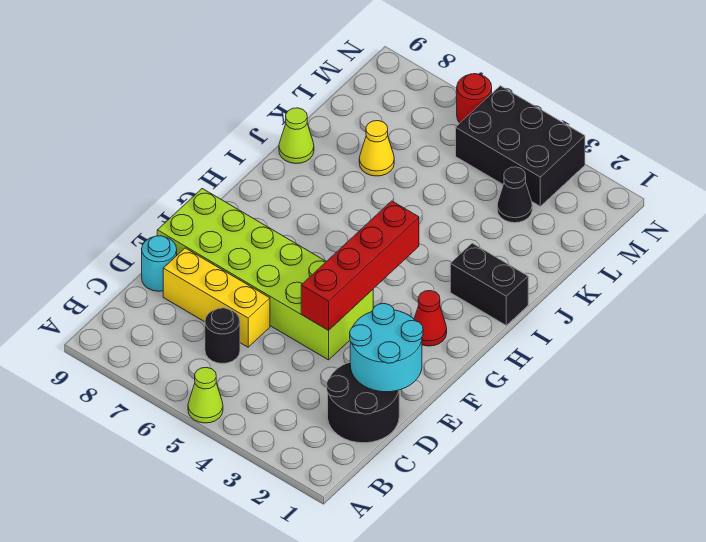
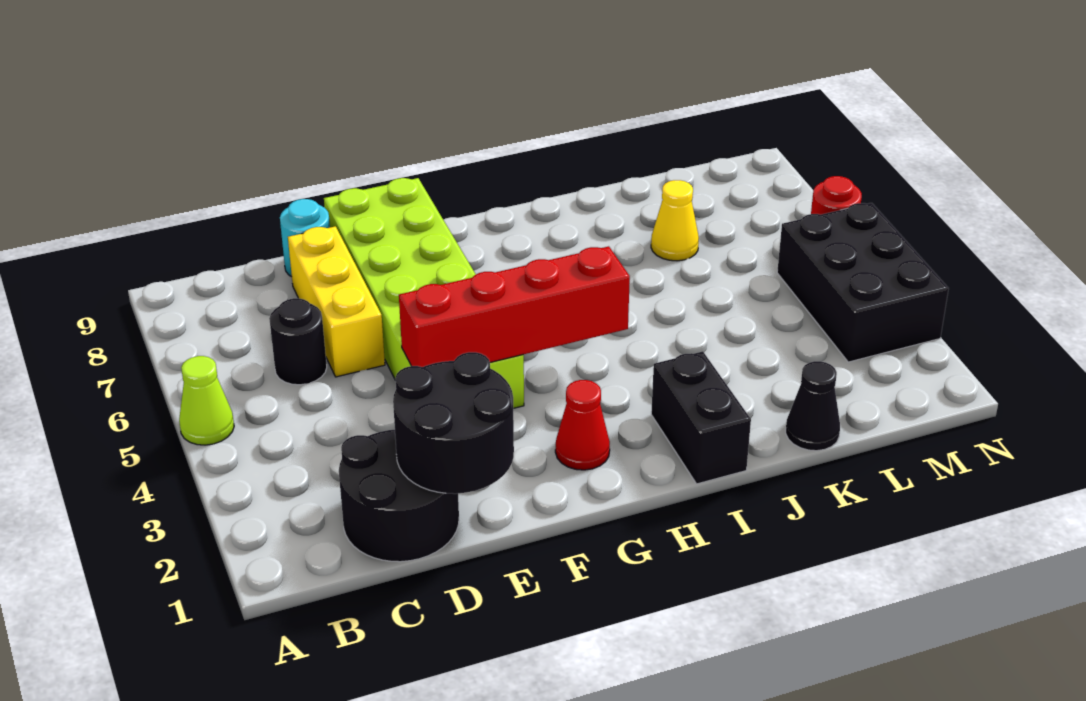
cyan round brick D1:E2 level 2 -> black round brick D1:E2 level 2
lime cone J9 level 1 -> none
black cone L3 level 1 -> black cone K1 level 1

